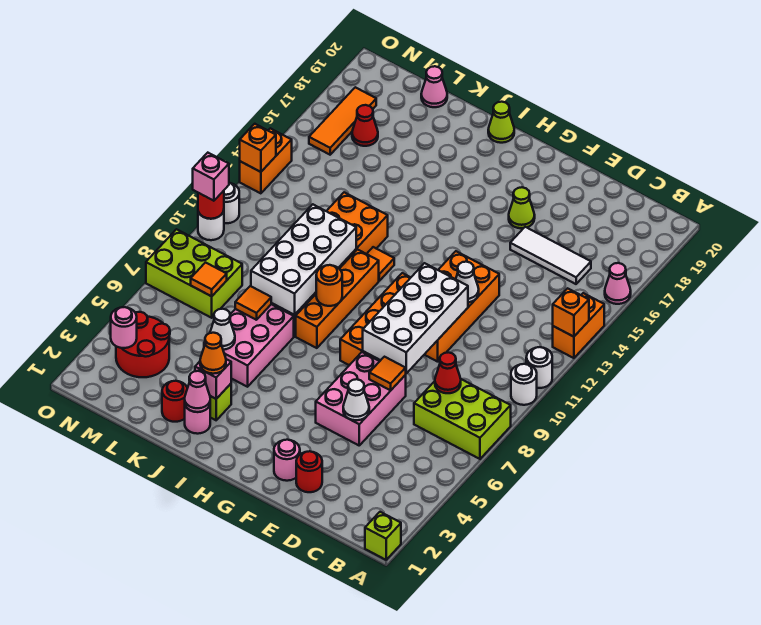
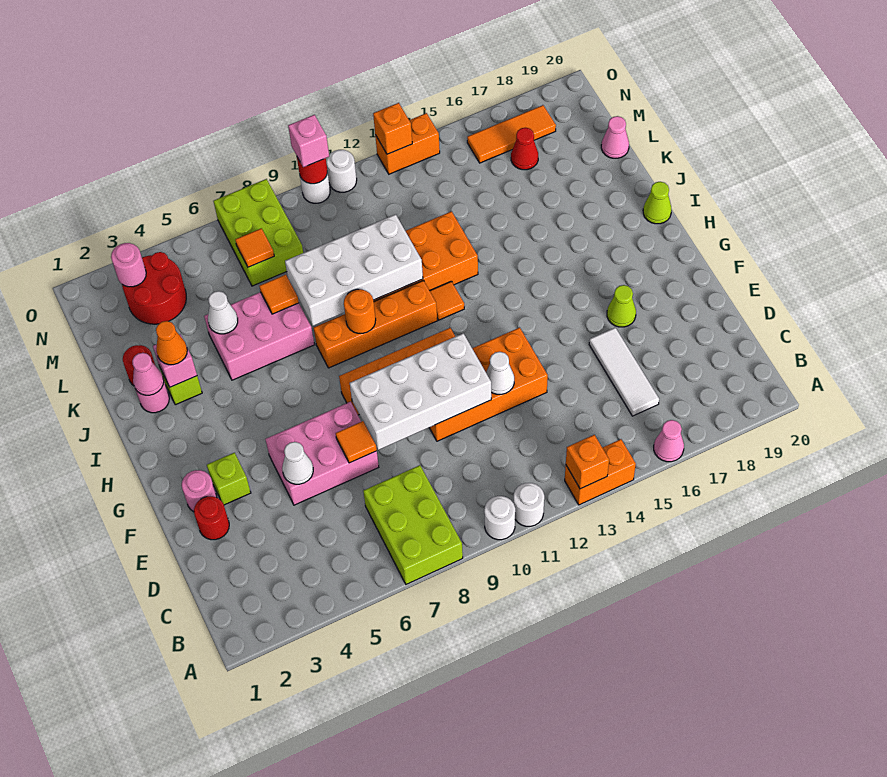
lime brick A1 level 1 -> lime brick F3 level 1
red cone C8 level 2 -> none

